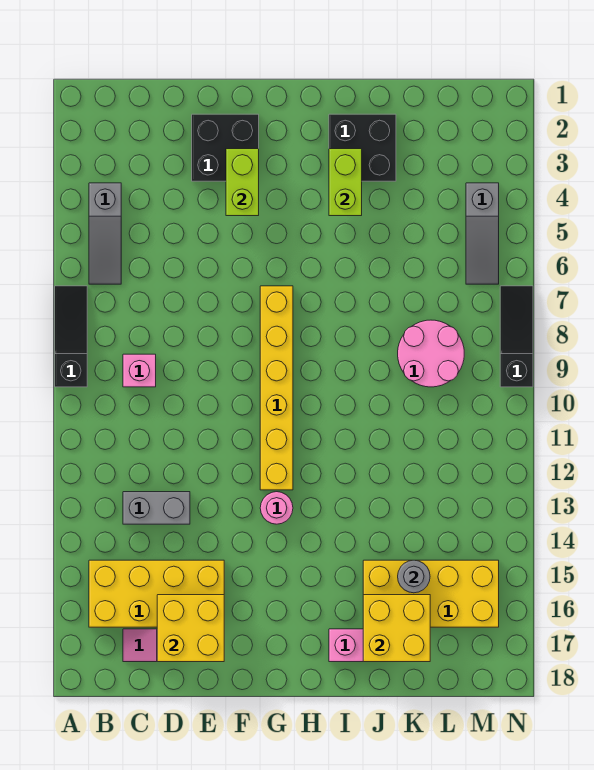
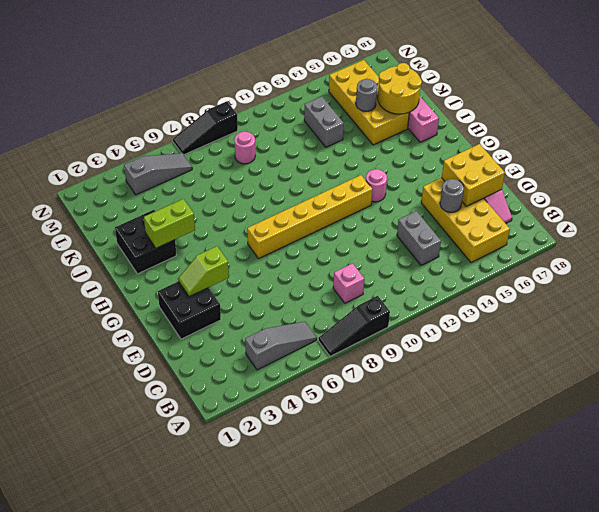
none -> grey round brick D15 level 2
lime brick F3:F4 level 2 -> lime slope F3:F4 level 2 top 4
yellow brick J16:K17 level 2 -> yellow round brick J16:K17 level 2
pink round brick K8:L9 level 1 -> pink round brick L9 level 1
none -> grey brick K13:L13 level 1

